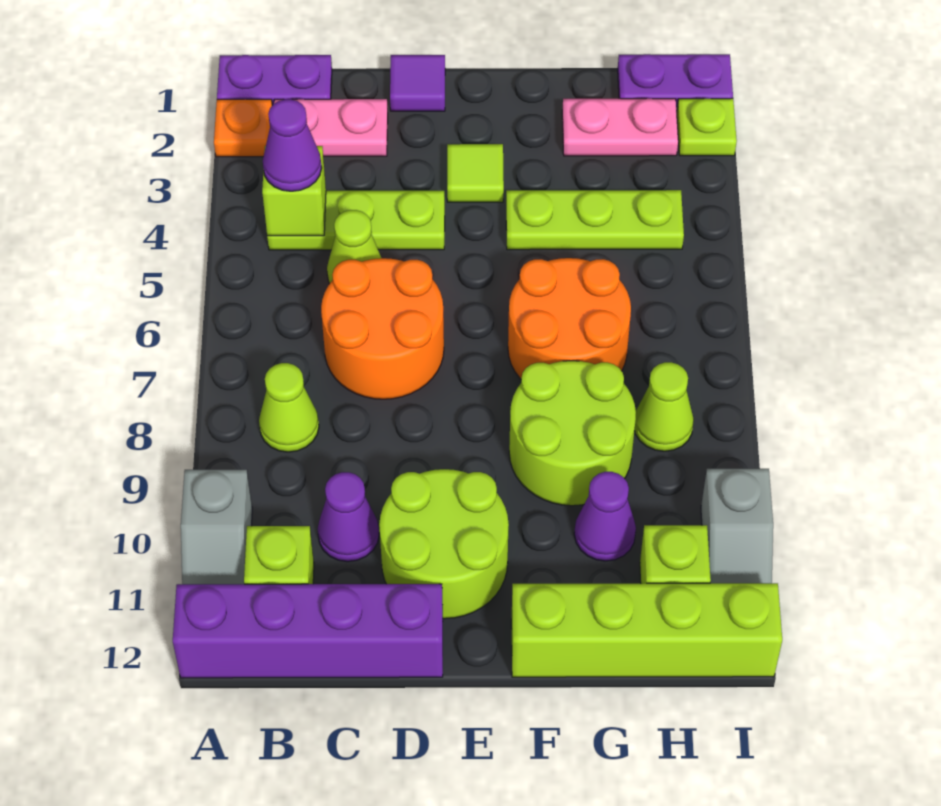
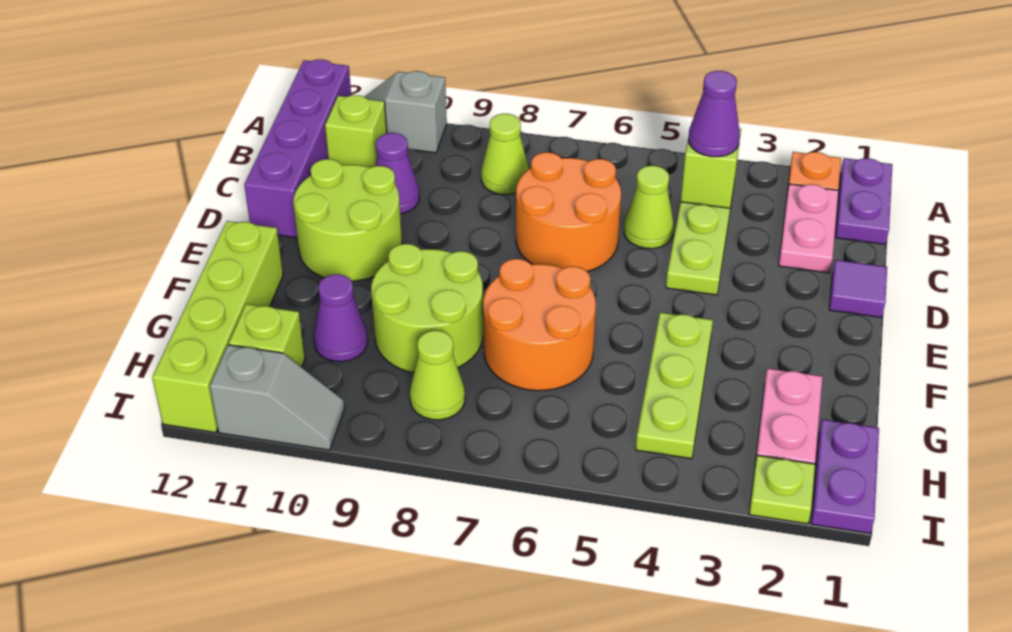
lime tile E3 level 1 -> none
grey slope I10:I11 level 1 top 10 -> grey slope I10:I11 level 1 top 11

